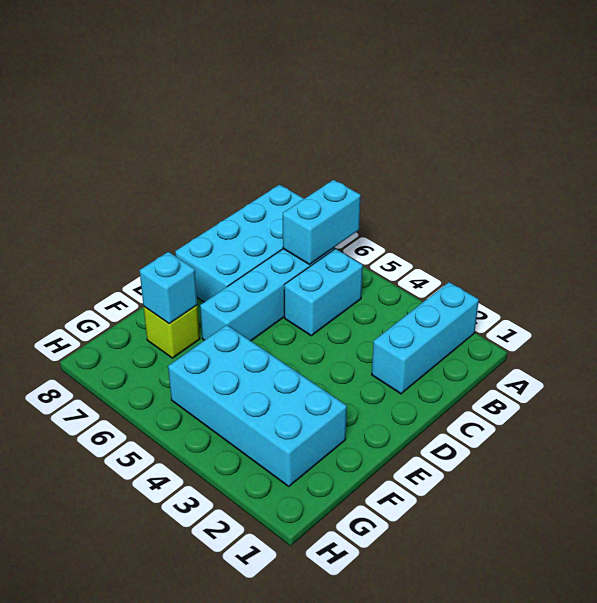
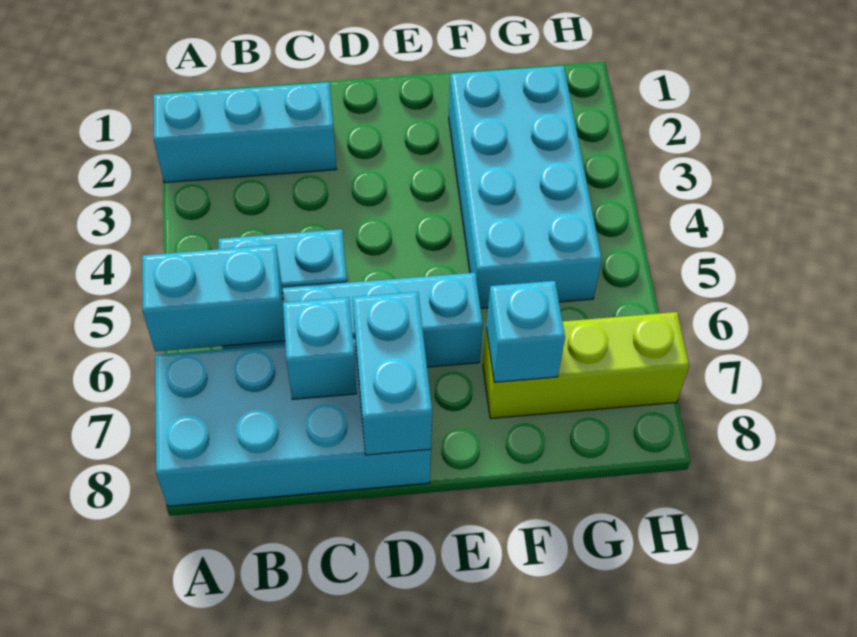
none -> cyan brick C7 level 2
none -> cyan brick D7:D8 level 2
lime brick F7 level 1 -> lime brick F7:H7 level 1

